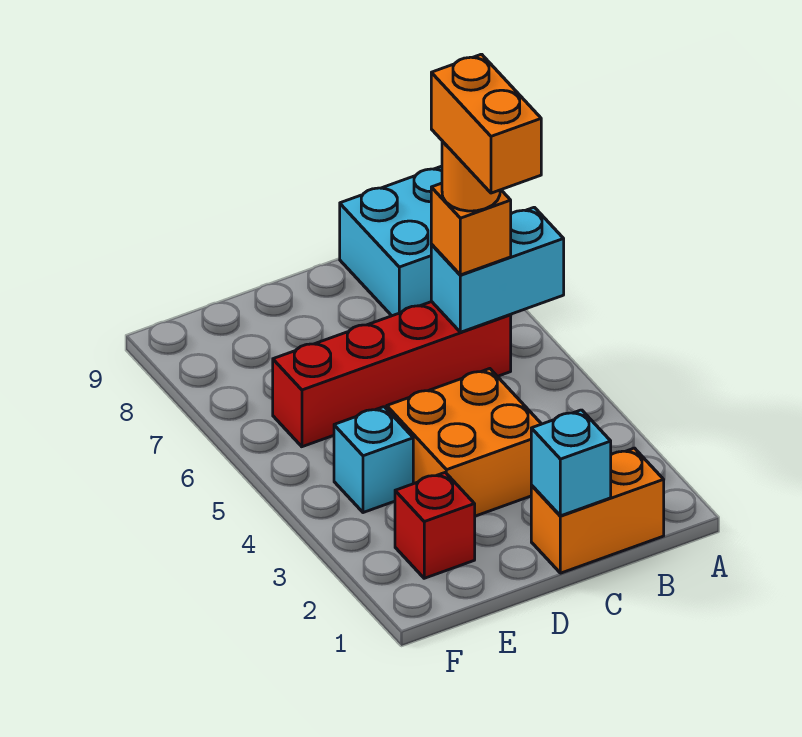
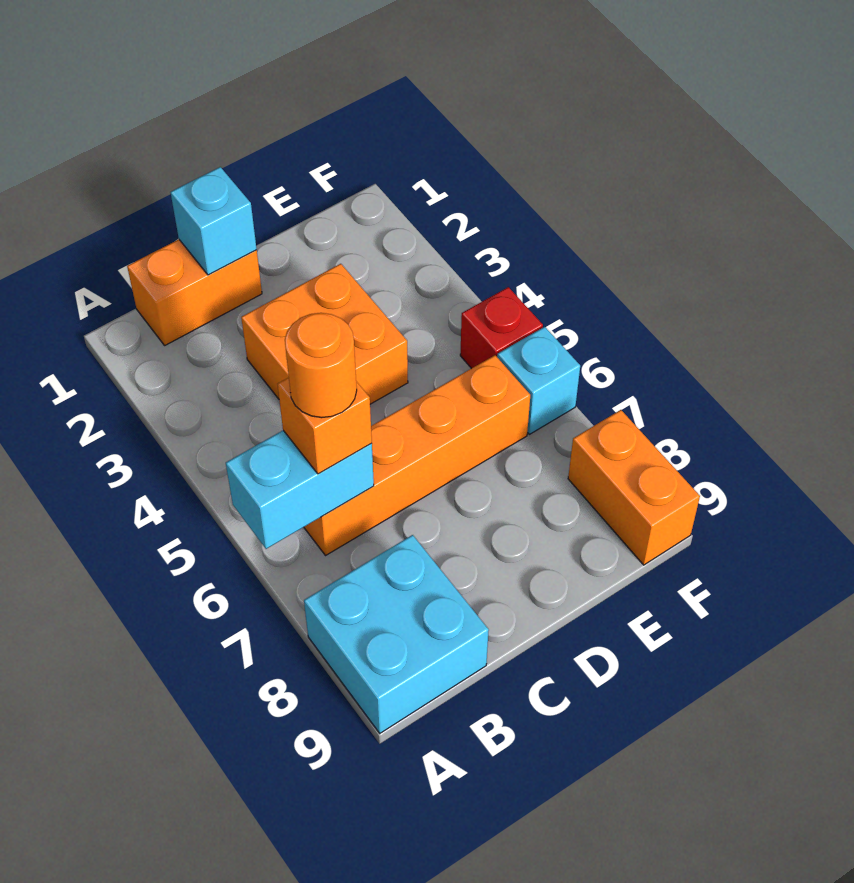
orange brick B5:B6 level 5 -> orange brick F8:F9 level 1
red brick B6:E6 level 1 -> orange brick B6:E6 level 1
red brick E2 level 1 -> red brick F5 level 1
cyan brick E4 level 1 -> cyan brick F6 level 1

